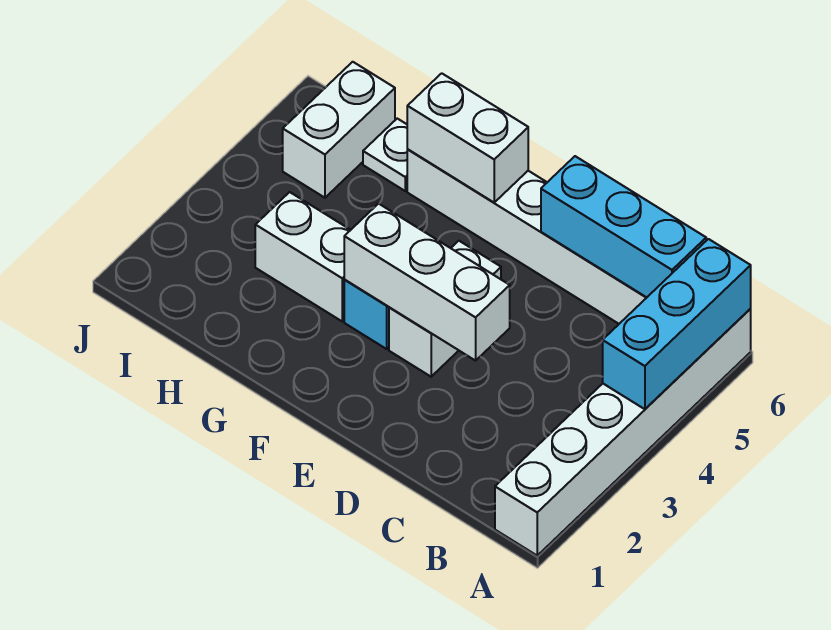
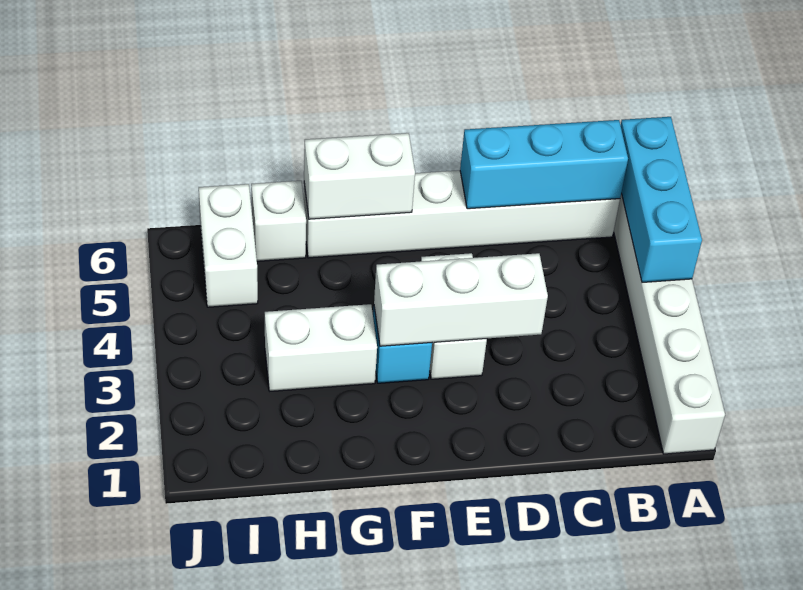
white plate H6 level 1 -> white brick H6 level 1

